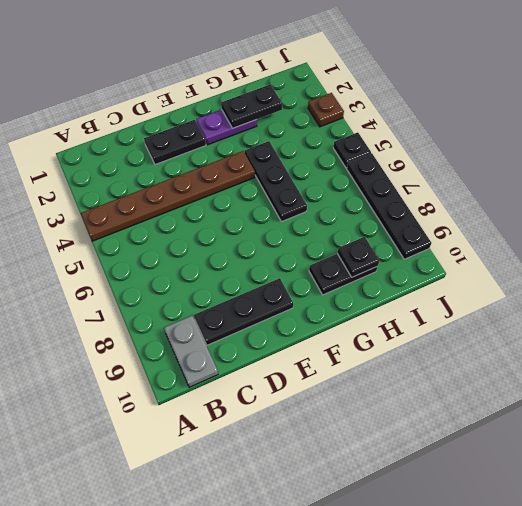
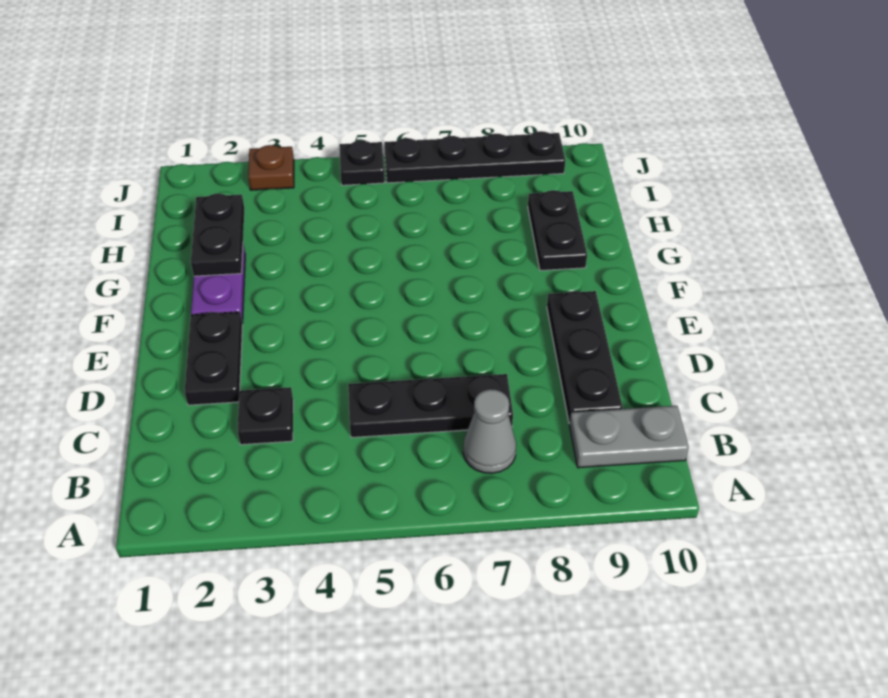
brown plate A4:F4 level 1 -> none
none -> grey cone B7 level 1
black plate G4:G6 level 1 -> black plate C5:C7 level 1
black plate H9 level 2 -> black plate C3 level 1

